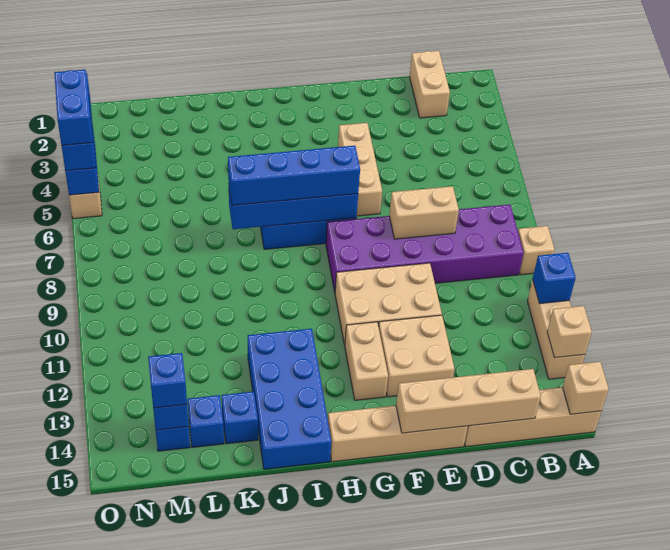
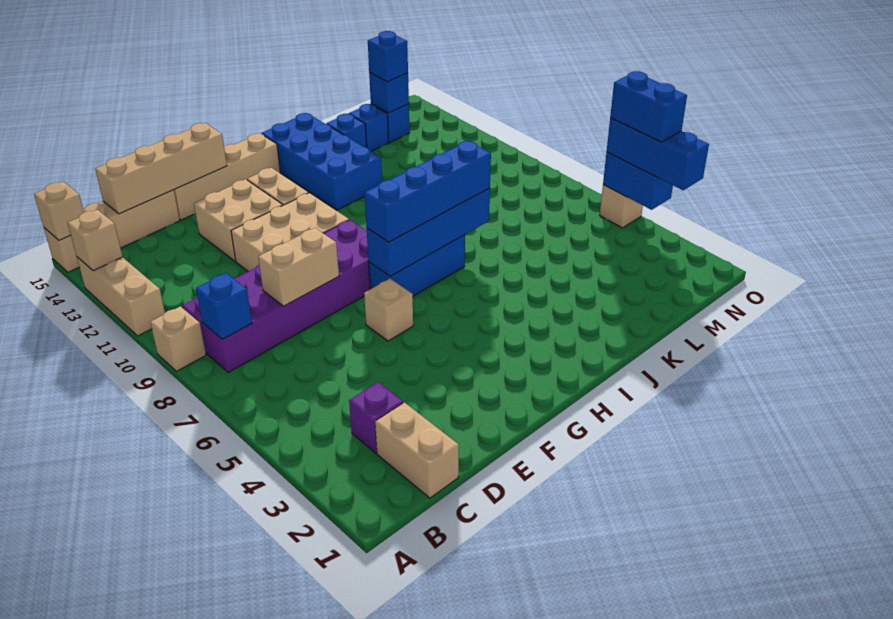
blue brick A11 level 2 -> blue brick B8 level 2
none -> purple brick C3 level 1
tan brick F4:F6 level 1 -> tan brick F6 level 1

